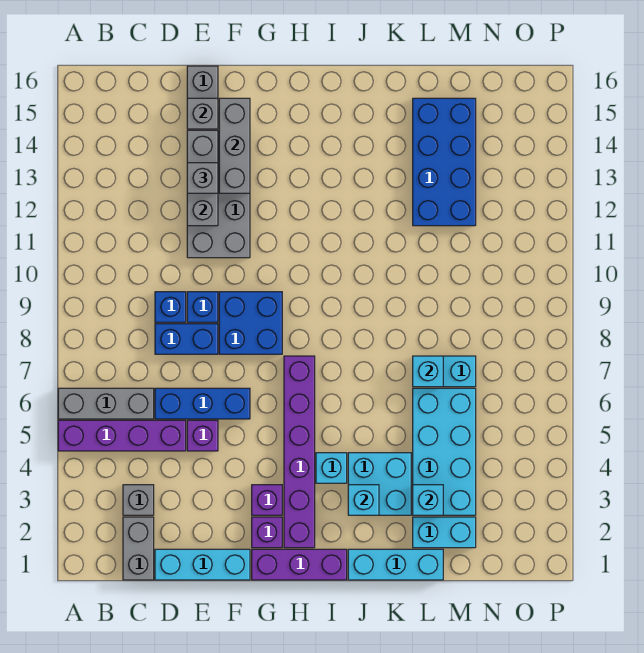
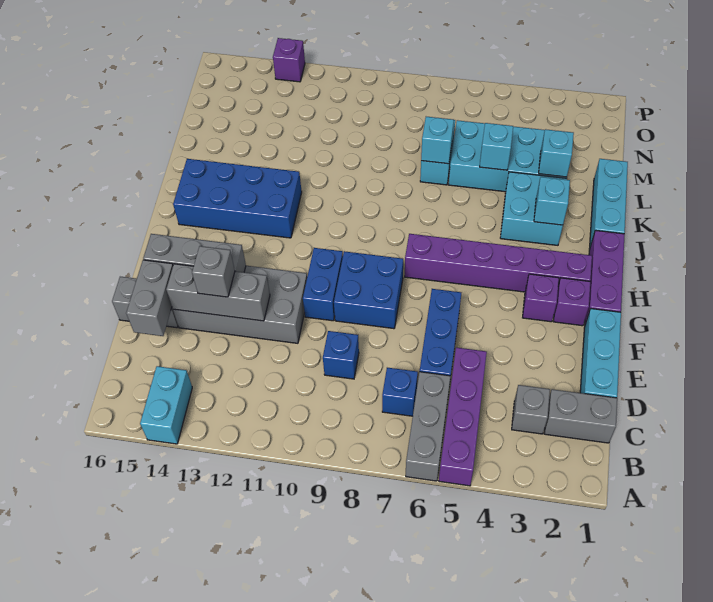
blue brick D8:E8 level 1 -> blue brick F10:G10 level 1
purple brick E5 level 1 -> purple brick P13 level 1
blue brick E9 level 1 -> blue brick C7 level 1
grey brick E15 level 2 -> grey brick D15:E15 level 2
cyan brick I4 level 1 -> cyan brick L5 level 2
cyan brick L2:M2 level 1 -> cyan brick A14:B14 level 1
blue brick L12:M15 level 1 -> blue brick I12:J15 level 1

